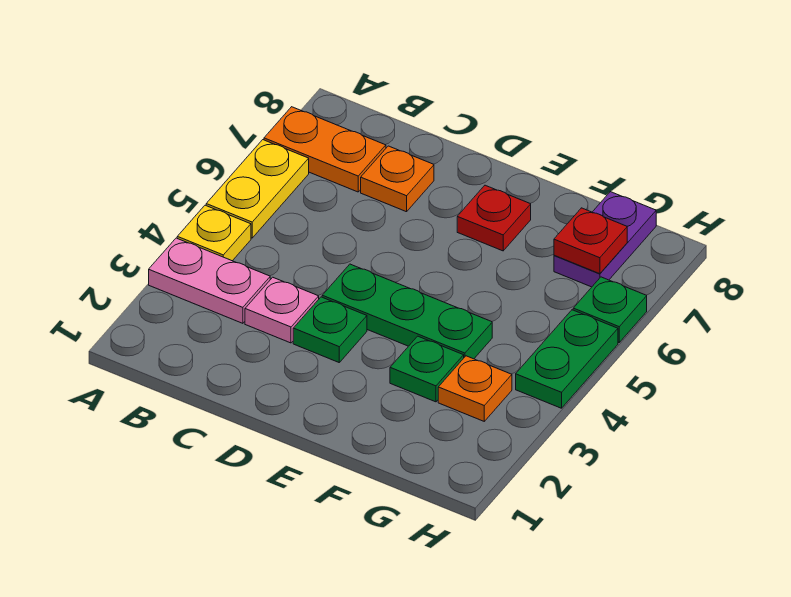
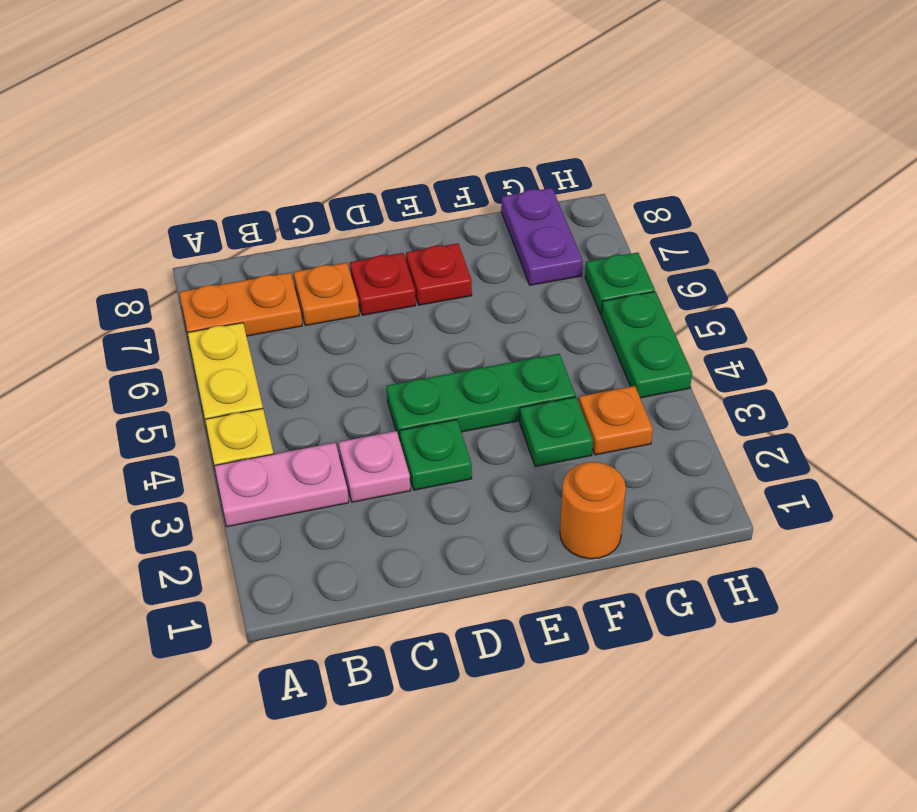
none -> orange round brick F1 level 1
red plate G7 level 2 -> red plate D7 level 1

